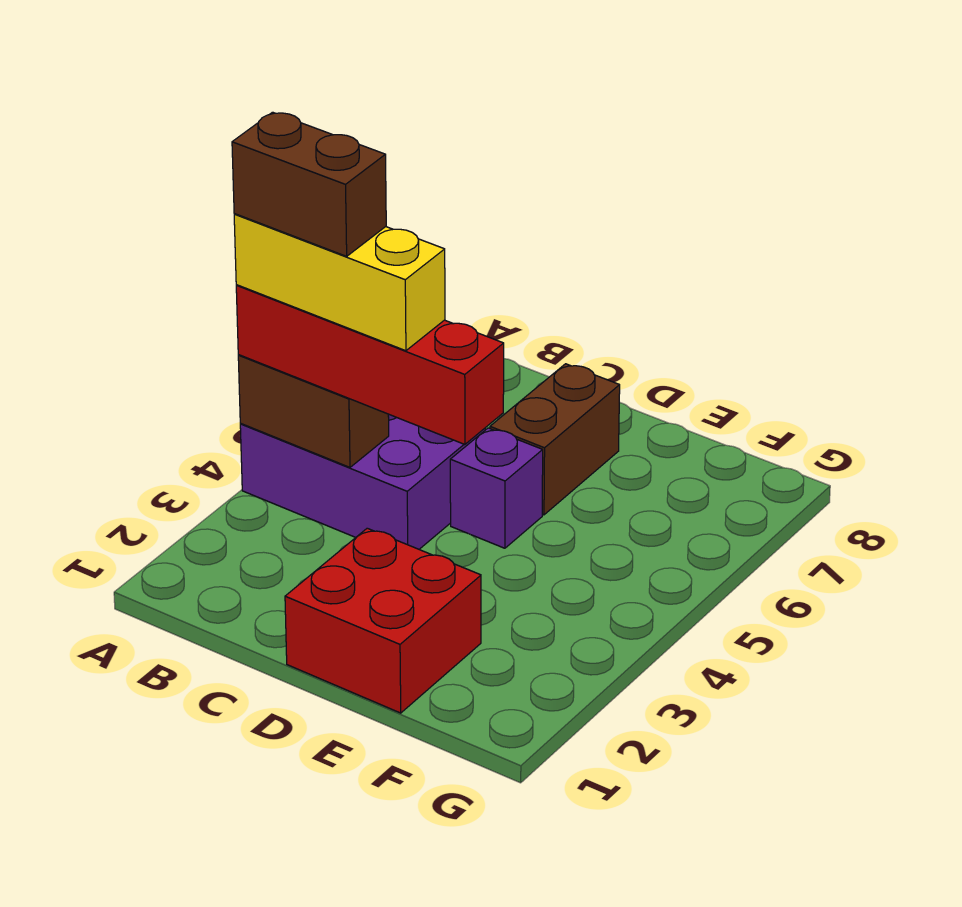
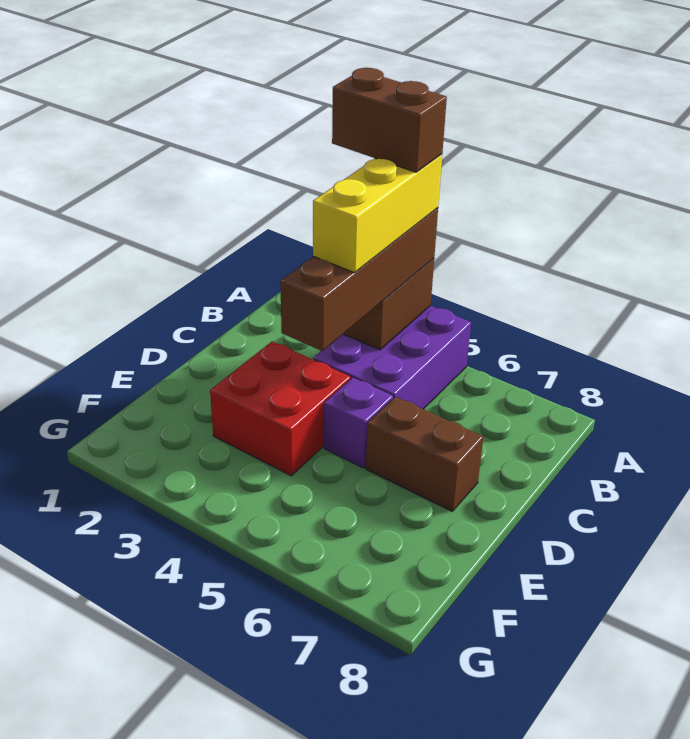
red brick A4:D4 level 3 -> brown brick A4:D4 level 3
brown brick A4:B4 level 5 -> brown brick A3:A4 level 5
red brick D1:E2 level 1 -> red brick D3:E4 level 1

